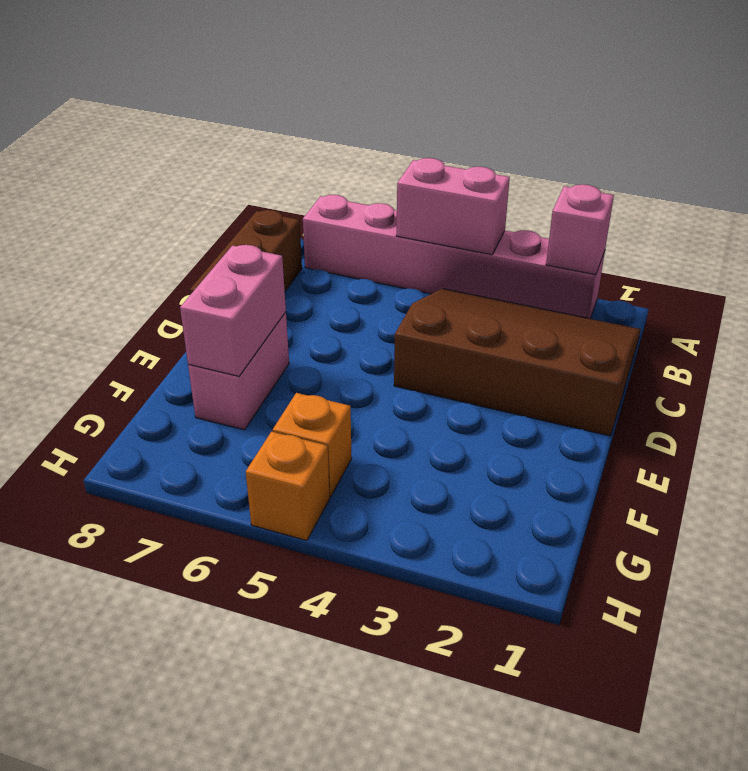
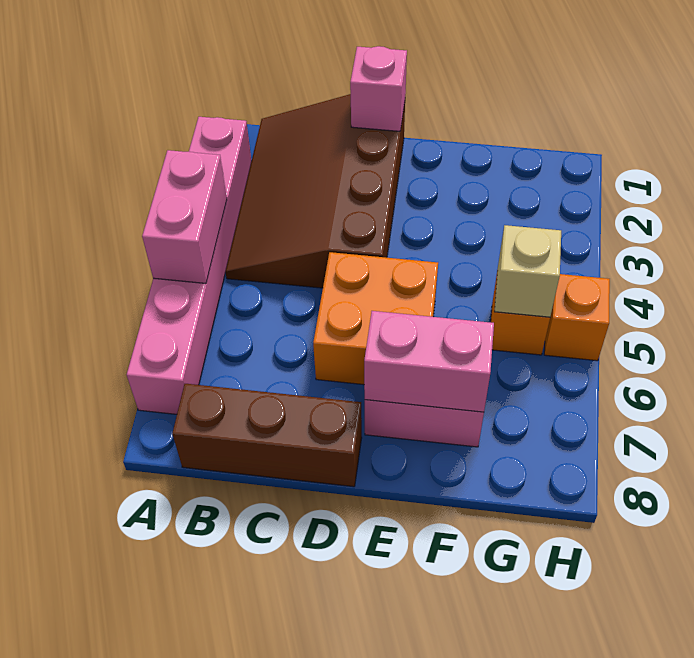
pink brick A2 level 2 -> pink brick D1 level 2
none -> orange brick D5:E6 level 1
none -> tan brick G5 level 2

